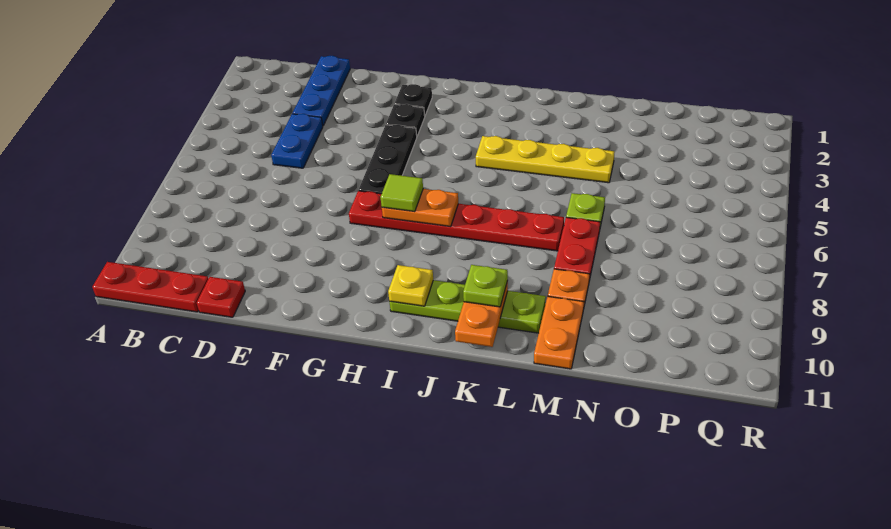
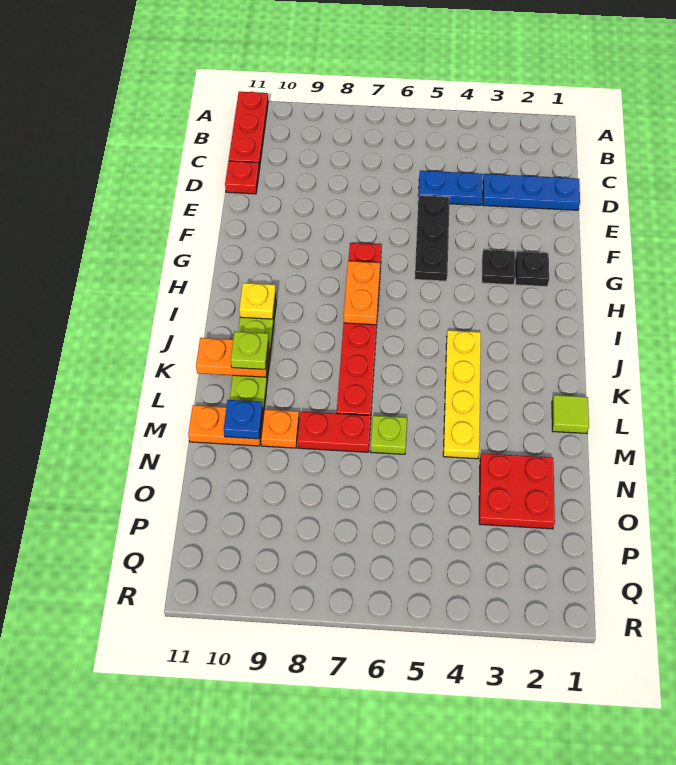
black plate G4:G6 level 1 -> black plate E5:G5 level 1
lime tile H7 level 3 -> lime tile L1 level 1
none -> blue plate M10 level 2
none -> red plate N2:O3 level 1

